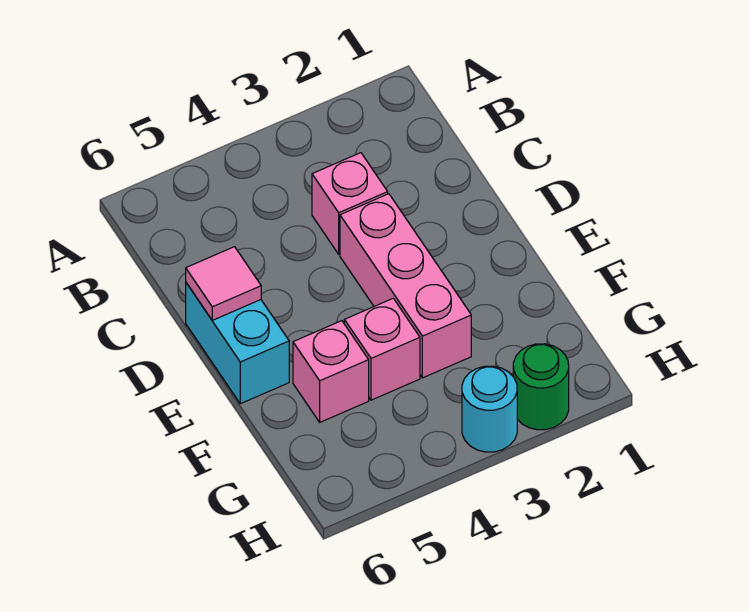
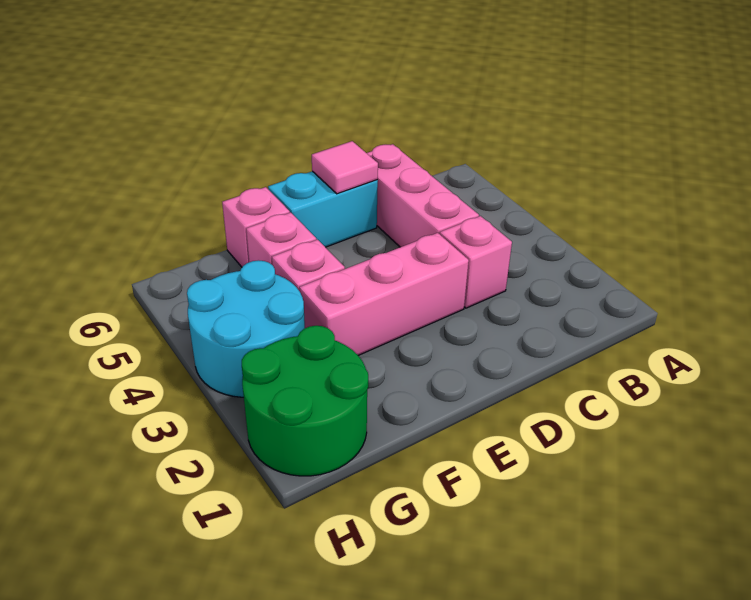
none -> pink brick C4:C6 level 1
none -> pink brick F6 level 1
green round brick H2 level 1 -> green round brick G1:H2 level 1
cyan round brick H3 level 1 -> cyan round brick G3:H4 level 1

